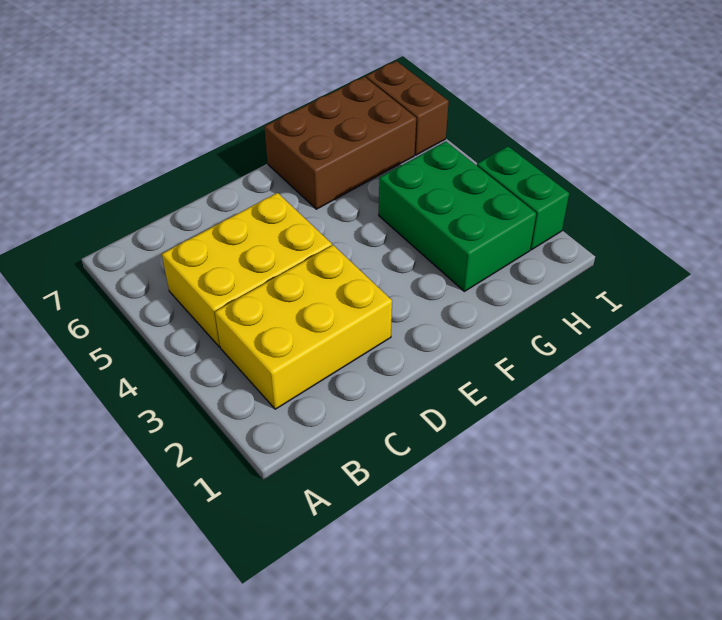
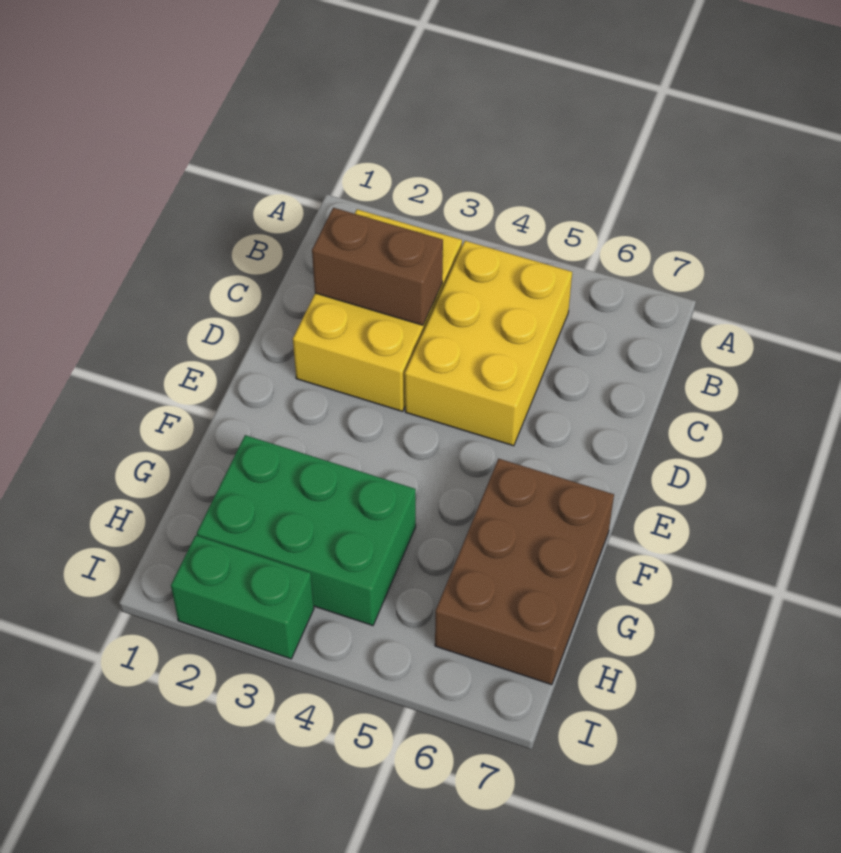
brown brick I6:I7 level 1 -> brown brick C2:C3 level 2

